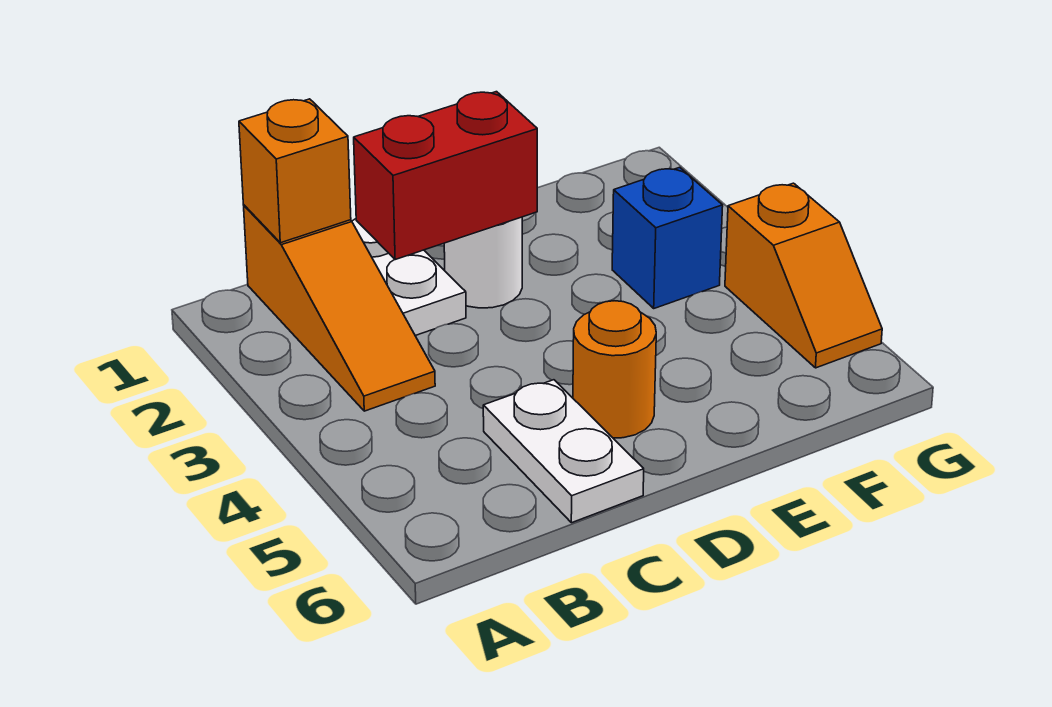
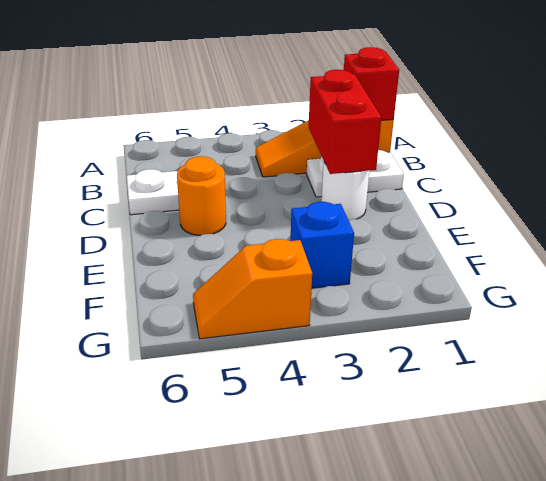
orange brick B1 level 2 -> red brick B1 level 2

